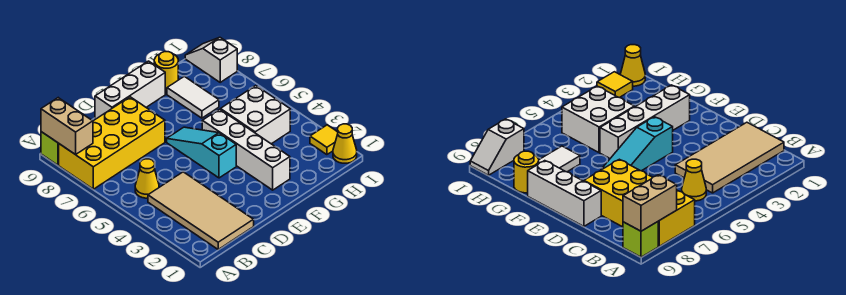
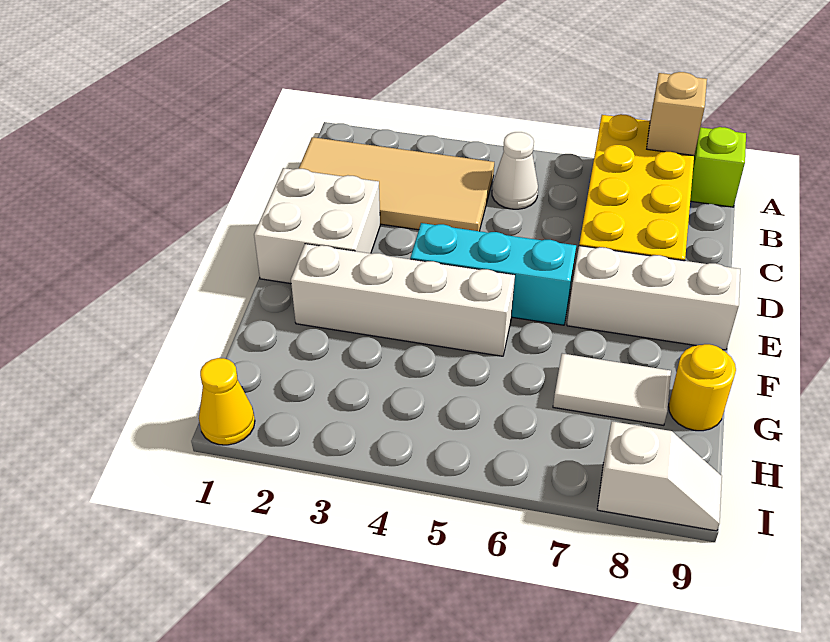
tan brick A8:A9 level 2 -> tan brick A8 level 2
yellow cone B5 level 1 -> white cone B5 level 1
white brick D9:F9 level 1 -> white brick E7:E9 level 1
cyan slope E4:E6 level 1 top 4 -> cyan brick E4:E6 level 1
white brick G4:H5 level 1 -> white brick D1:E2 level 1
yellow tile I2 level 1 -> none

